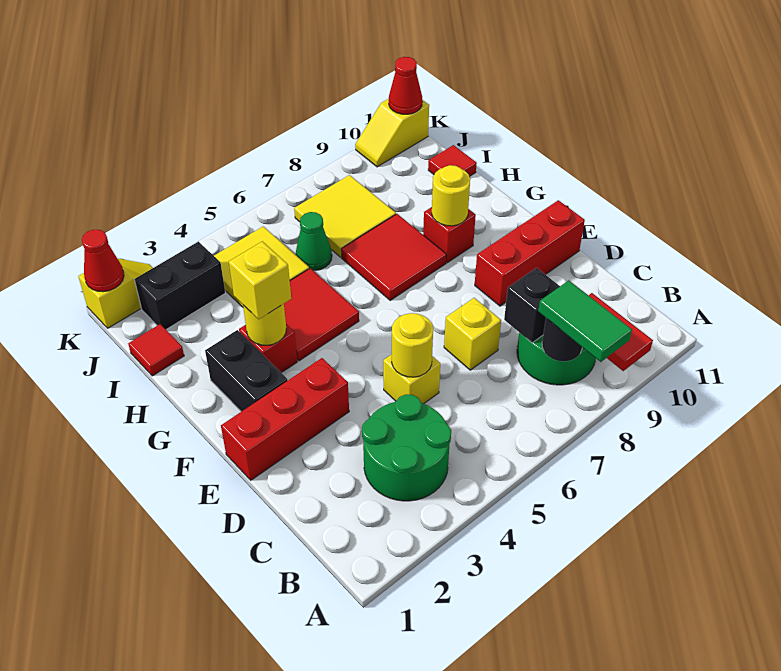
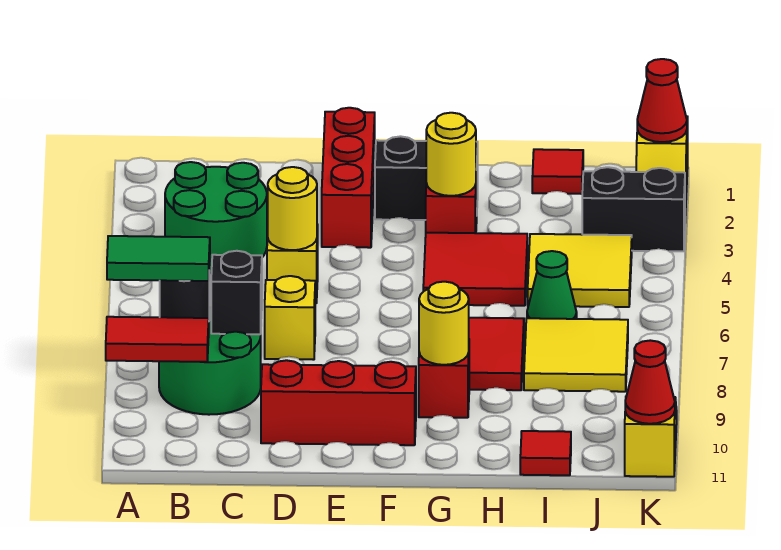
red brick E9:E11 level 1 -> red brick D10:F10 level 1
yellow brick G3 level 3 -> none
black brick J2:J3 level 1 -> black brick J3:K3 level 1

